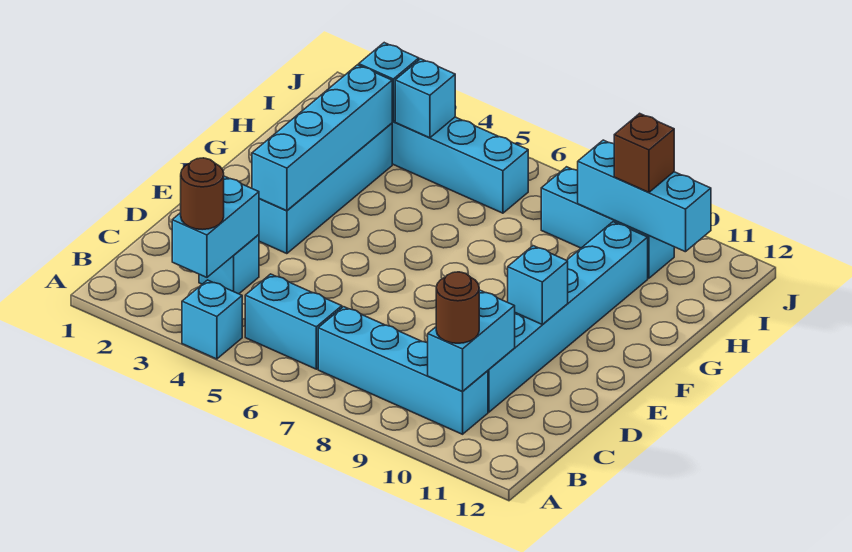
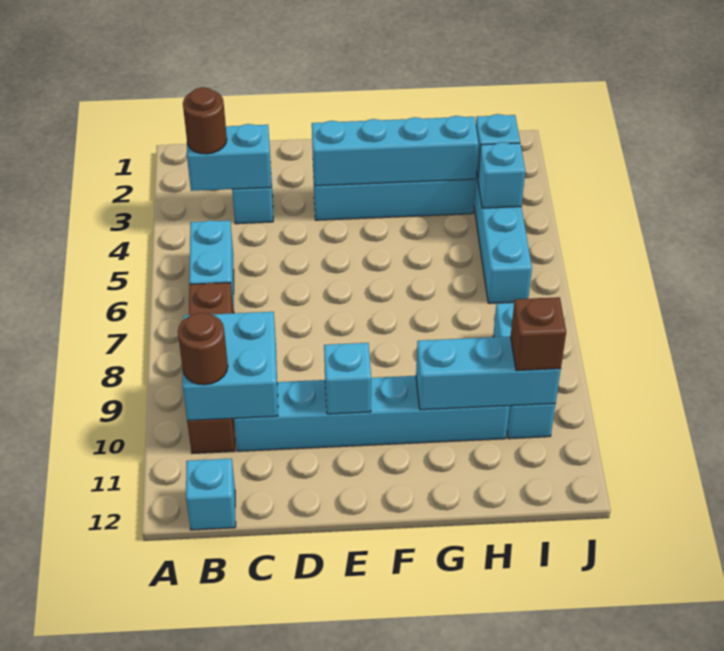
cyan brick A4 level 1 -> cyan brick B12 level 1
cyan brick B7:B10 level 1 -> brown brick B7:B10 level 1
cyan brick B10:C10 level 2 -> cyan brick B9:C10 level 2
cyan brick I9:I11 level 2 -> cyan brick G10:I10 level 2

